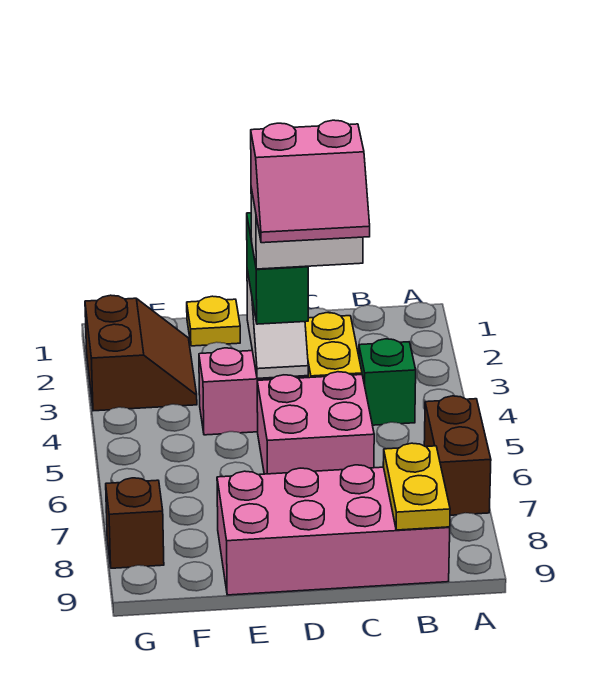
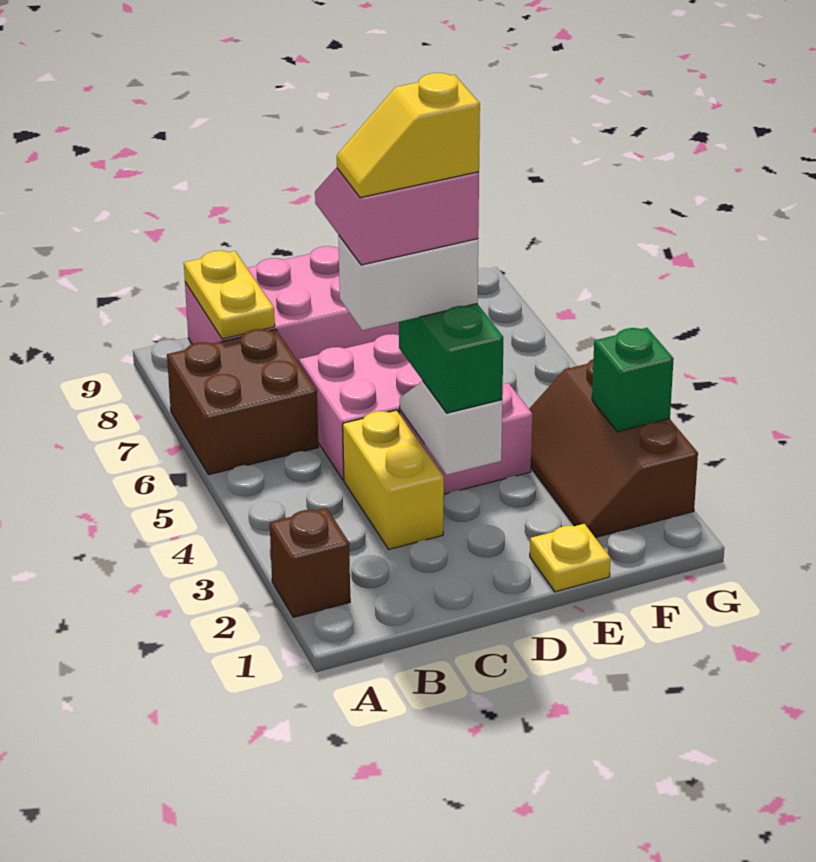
brown brick A6:A7 level 1 -> brown brick A6:B7 level 1
green brick B4 level 1 -> green brick G3 level 2
none -> yellow slope C4:D4 level 6 top D
brown slope F2:G3 level 1 top G -> brown slope F2:G4 level 1 top G
brown brick G8 level 1 -> brown brick A2 level 1

